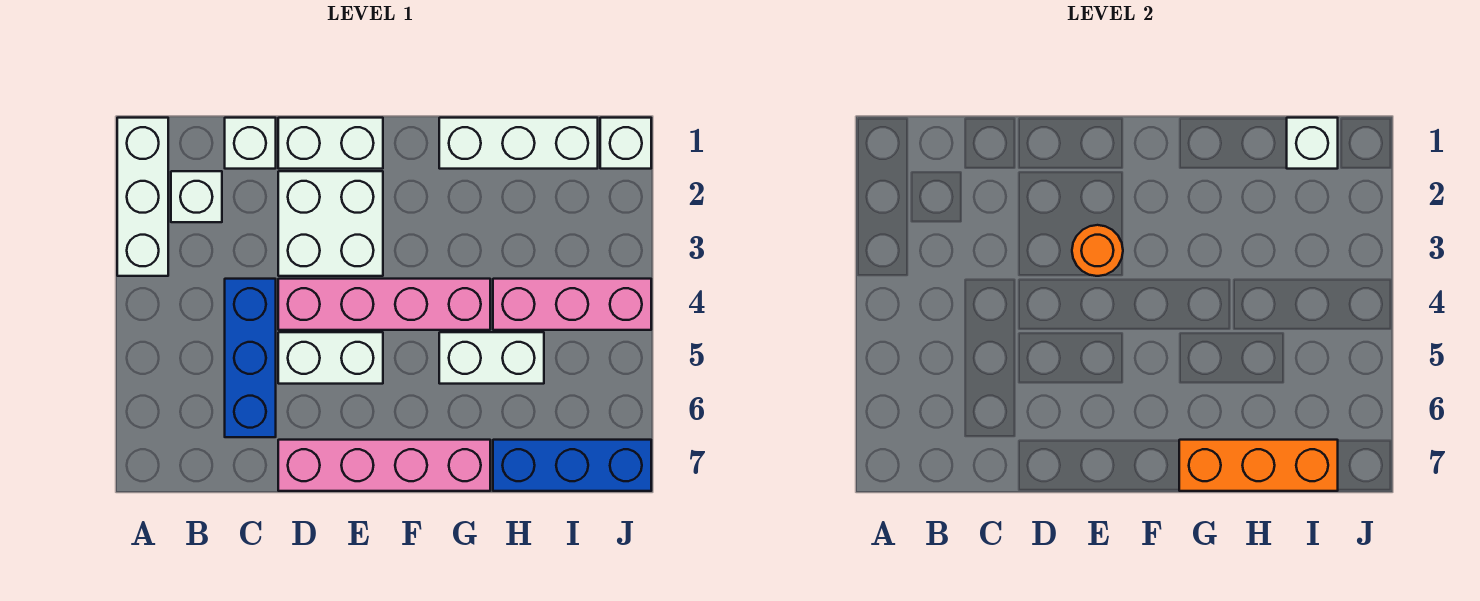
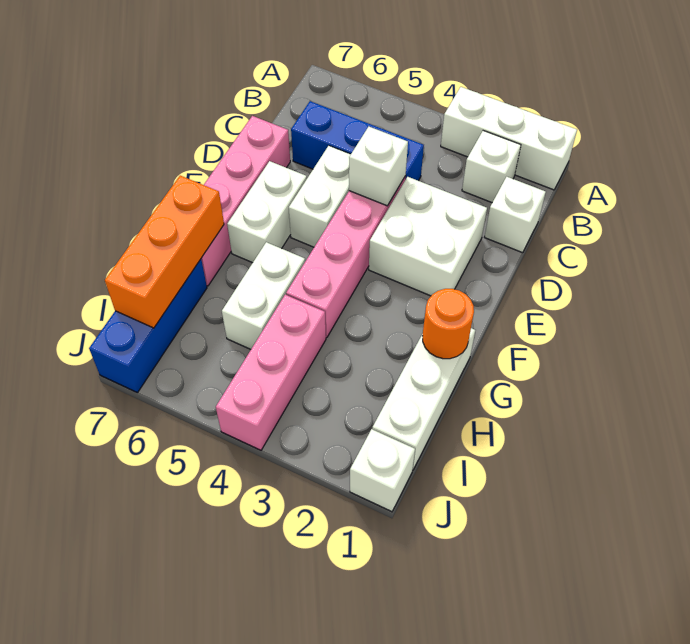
white brick D1:E1 level 1 -> white brick E6:F6 level 1
orange round brick E3 level 2 -> orange round brick G1 level 2
white brick I1 level 2 -> white brick D4 level 2

